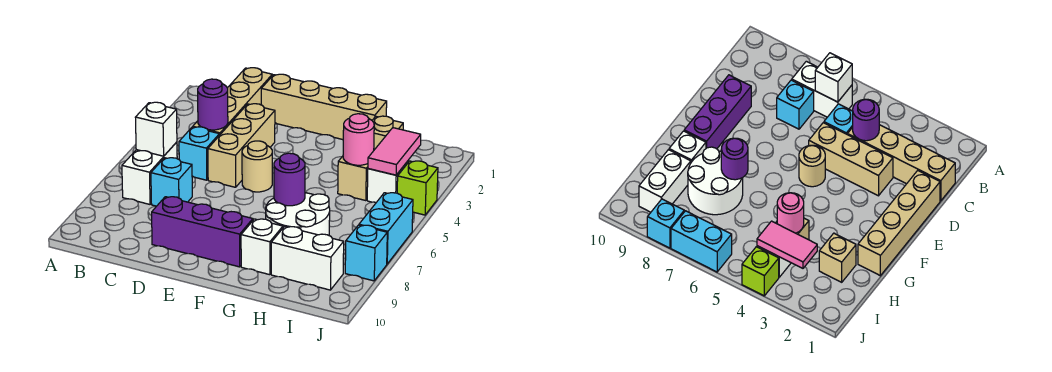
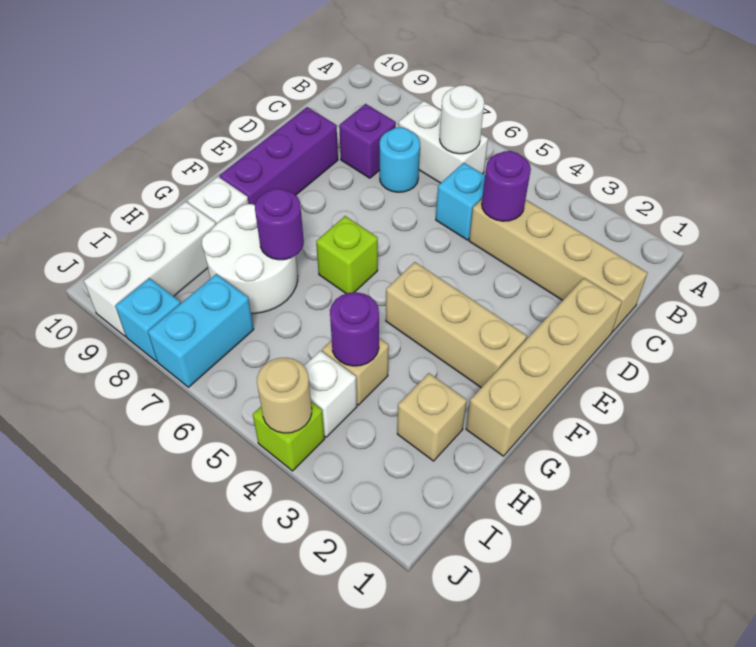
white brick B6 level 2 -> white round brick B6 level 2
cyan brick C7 level 1 -> cyan round brick C7 level 1
none -> purple brick C8 level 1
tan brick D3:D5 level 1 -> tan brick F2:F4 level 1
tan round brick E5 level 1 -> tan round brick J4 level 2
none -> lime brick F6 level 1
pink round brick H4 level 2 -> purple round brick H4 level 2
white brick H9:I9 level 1 -> white brick H9:J9 level 1
pink tile I3:I4 level 2 -> none
cyan brick J6:J7 level 1 -> cyan brick I7:J7 level 1

